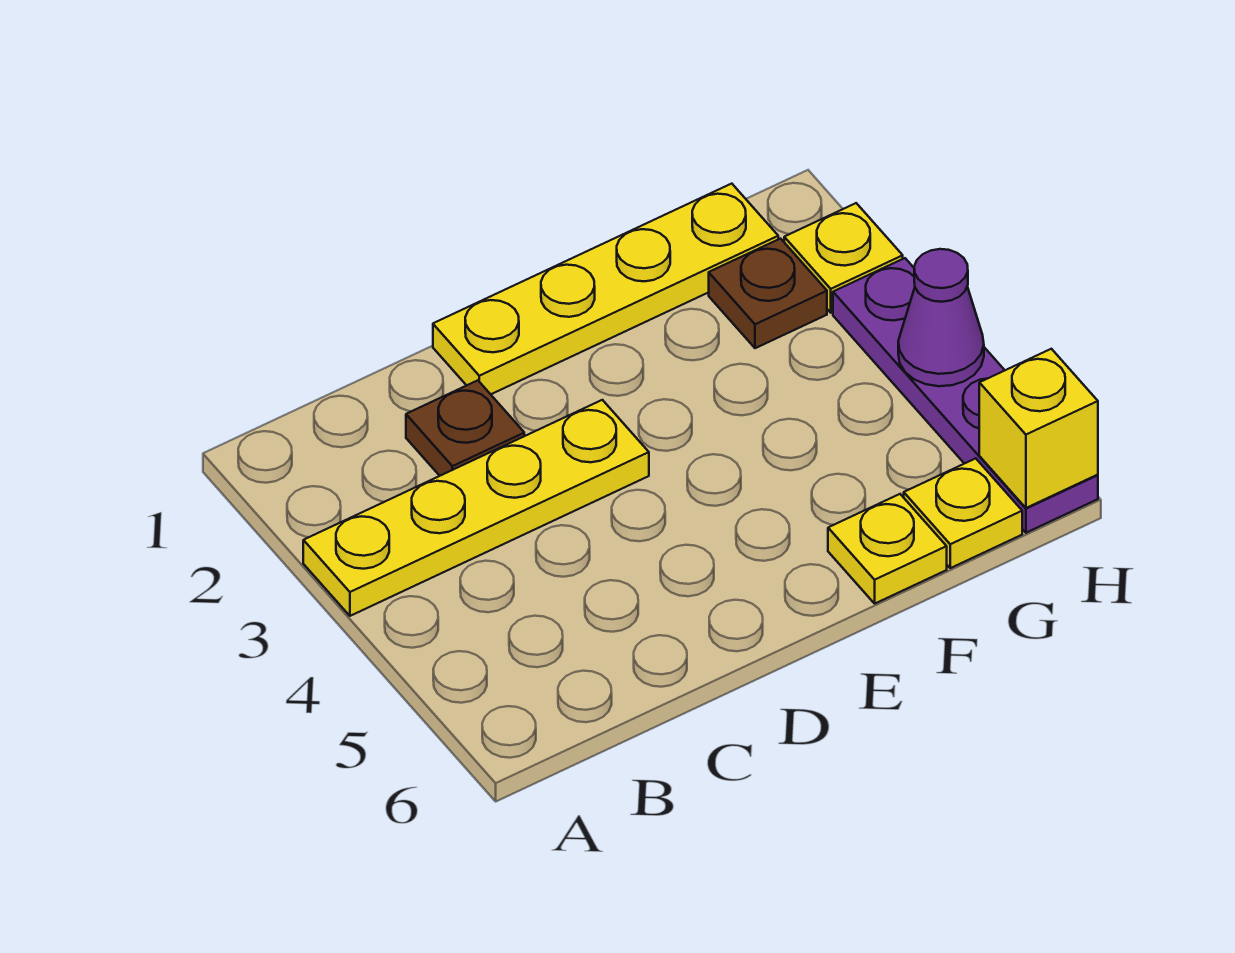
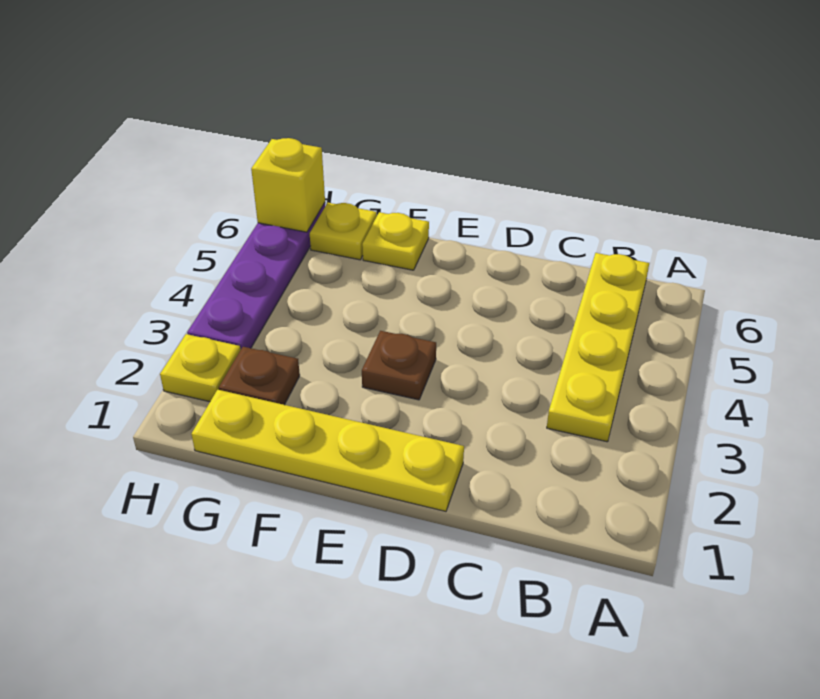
yellow plate A3:D3 level 1 -> yellow plate B3:B6 level 1
brown plate C2 level 1 -> brown plate E3 level 1
purple cone H4 level 2 -> none

